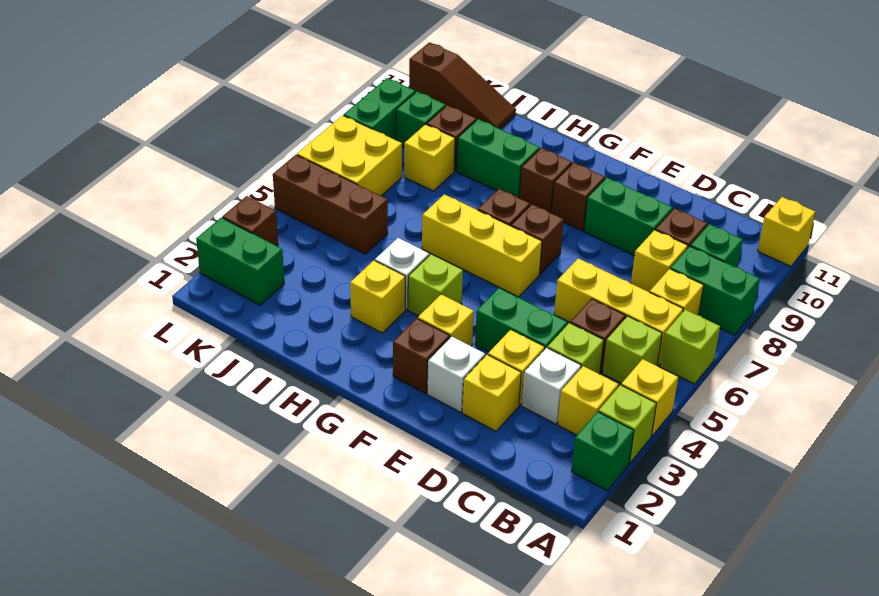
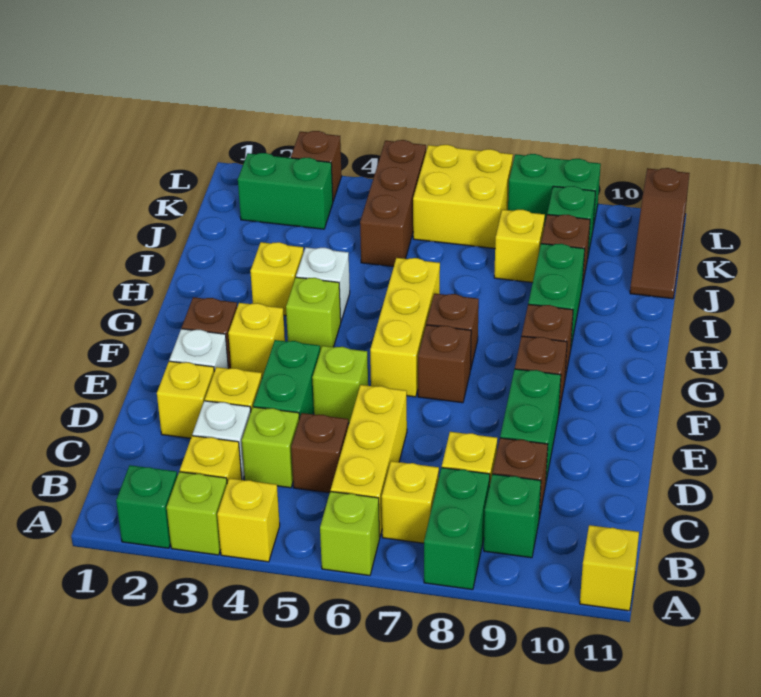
lime brick B5 level 1 -> lime brick E5 level 1
green brick K2:L2 level 1 -> green brick K2:K3 level 1

